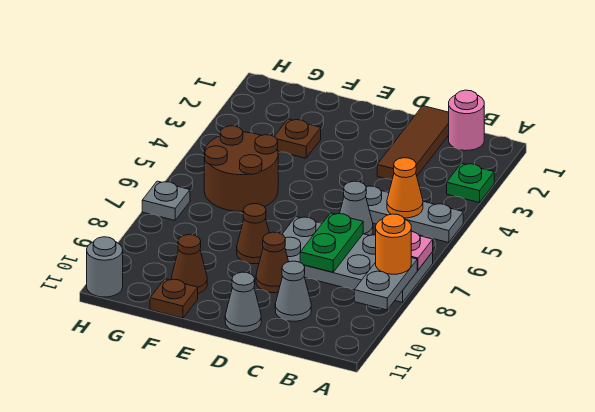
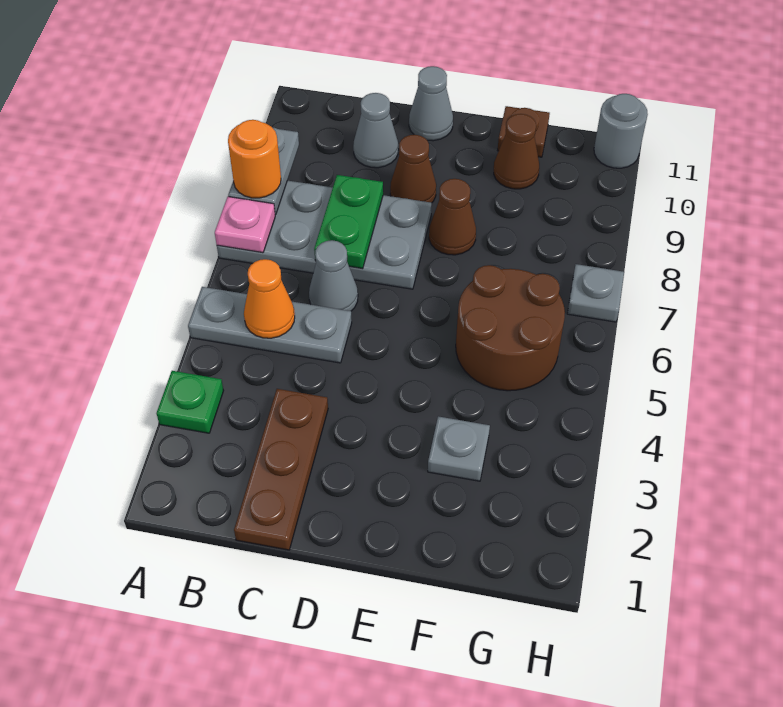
pink round brick B1 level 1 -> none
brown tile C1:C3 level 1 -> brown plate C1:C3 level 1
brown plate F3 level 1 -> grey plate F3 level 1

